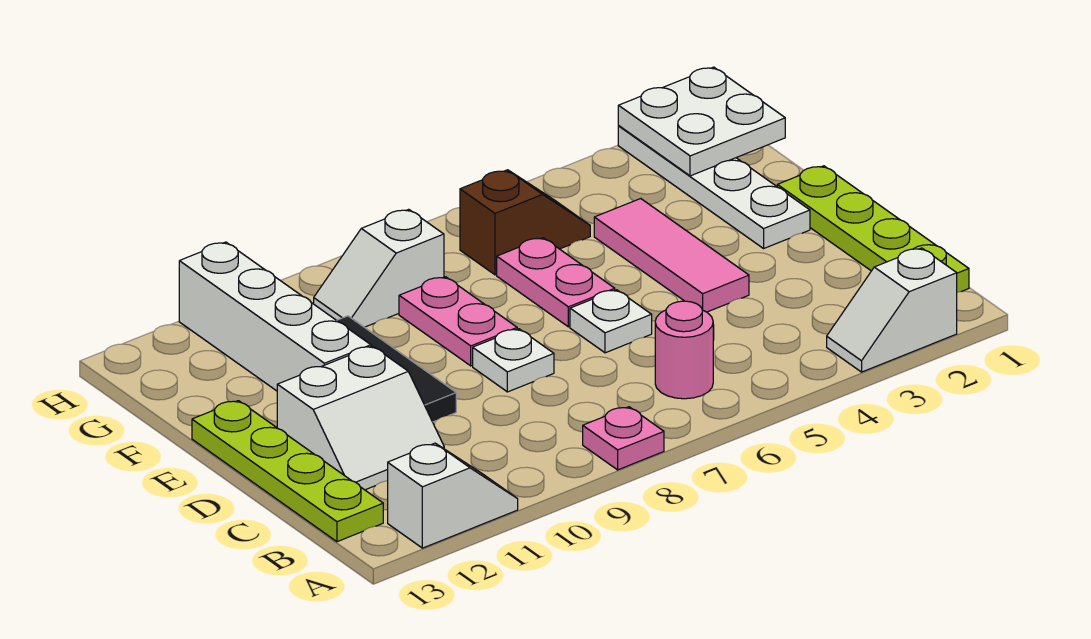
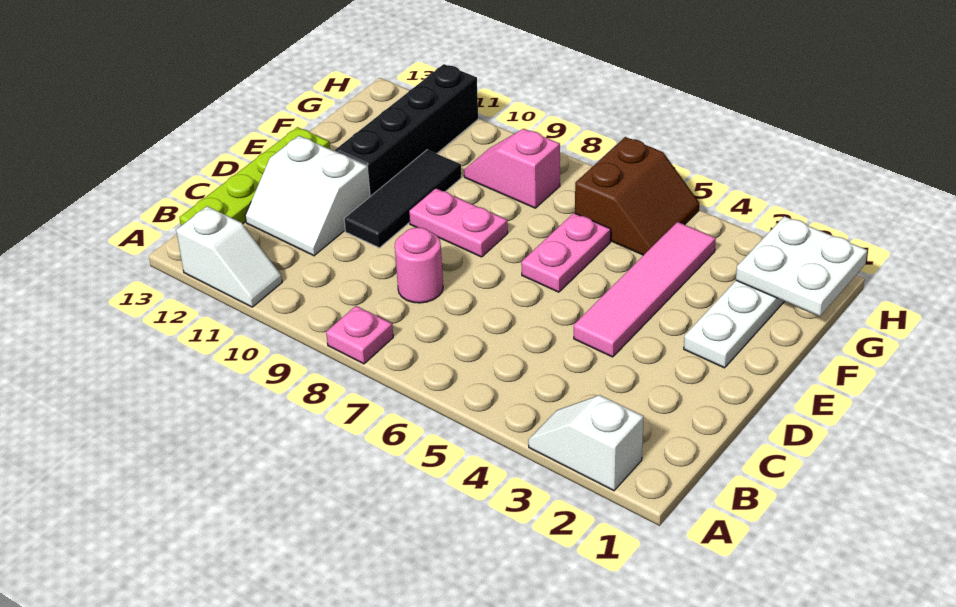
lime plate B1:E1 level 1 -> none
pink round brick B6 level 1 -> pink round brick C8 level 1
pink tile D4:F4 level 1 -> pink tile D4:G4 level 1
white plate D6 level 1 -> none
white plate D8 level 1 -> none
pink plate E8:F8 level 1 -> pink plate E8:E9 level 1
white brick E11:H11 level 1 -> black brick E11:H11 level 1
brown slope G5:G6 level 1 top 6 -> brown slope G5:H6 level 1 top 6
white slope G8:G9 level 1 top 8 -> pink slope G8:G9 level 1 top 8

